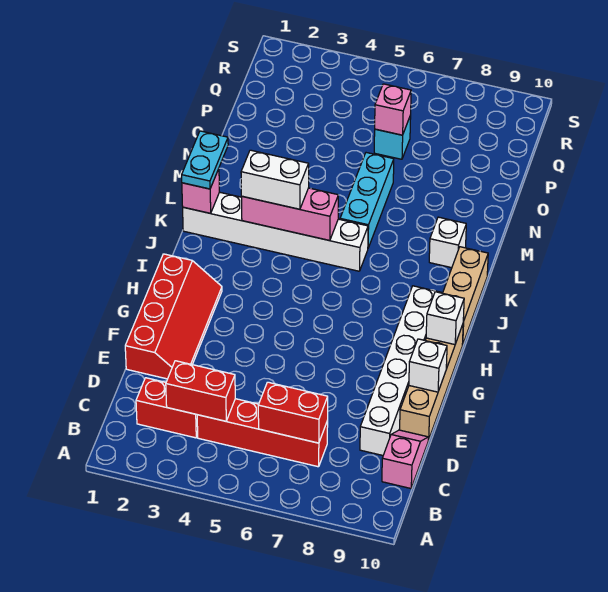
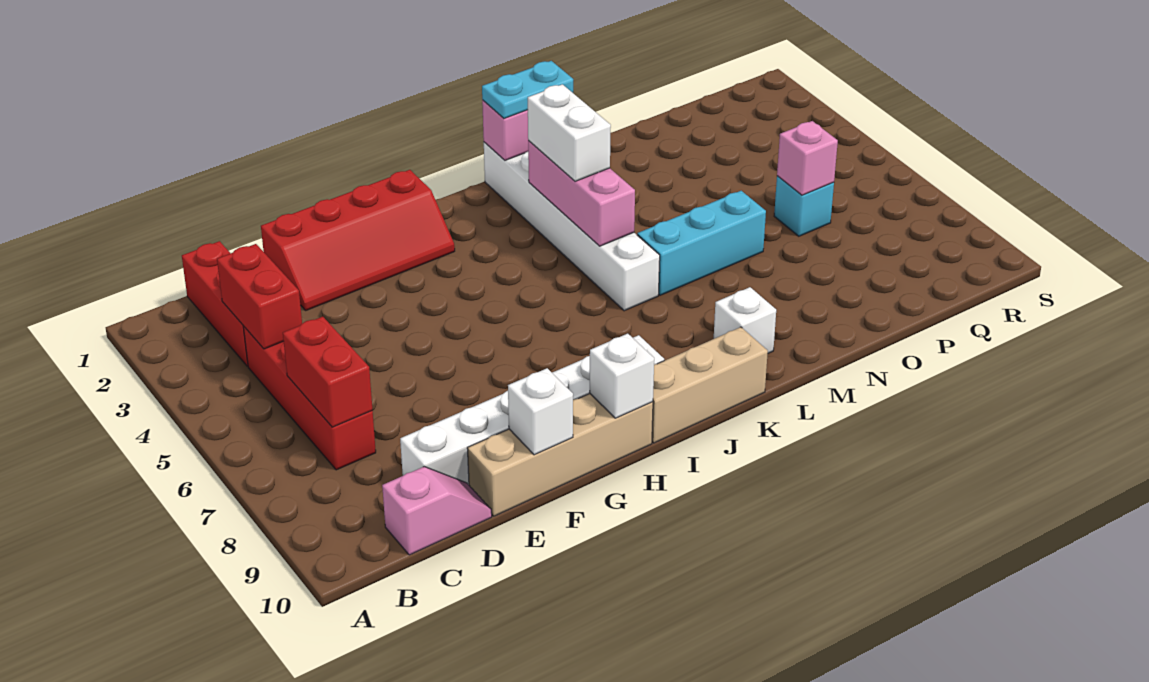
red brick C2:C3 level 1 -> red brick C1:C3 level 1

